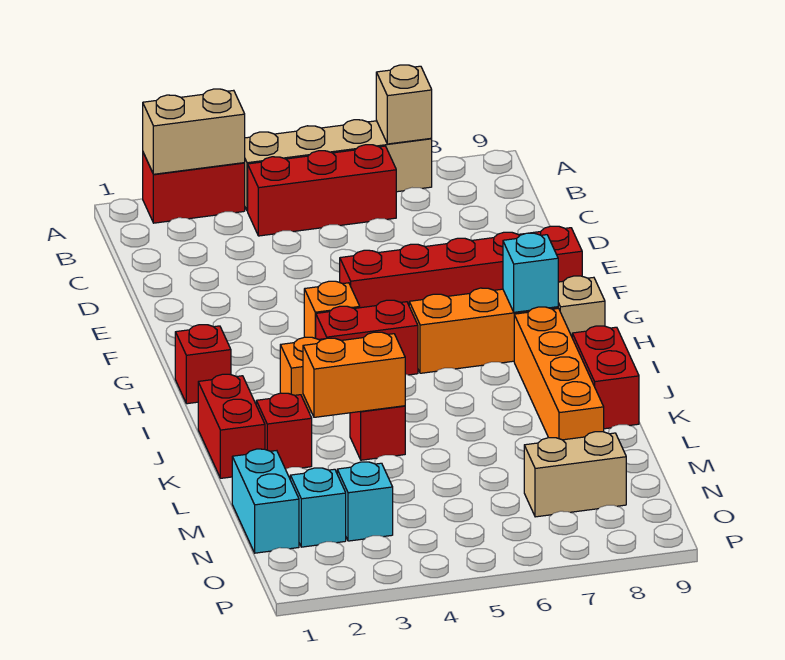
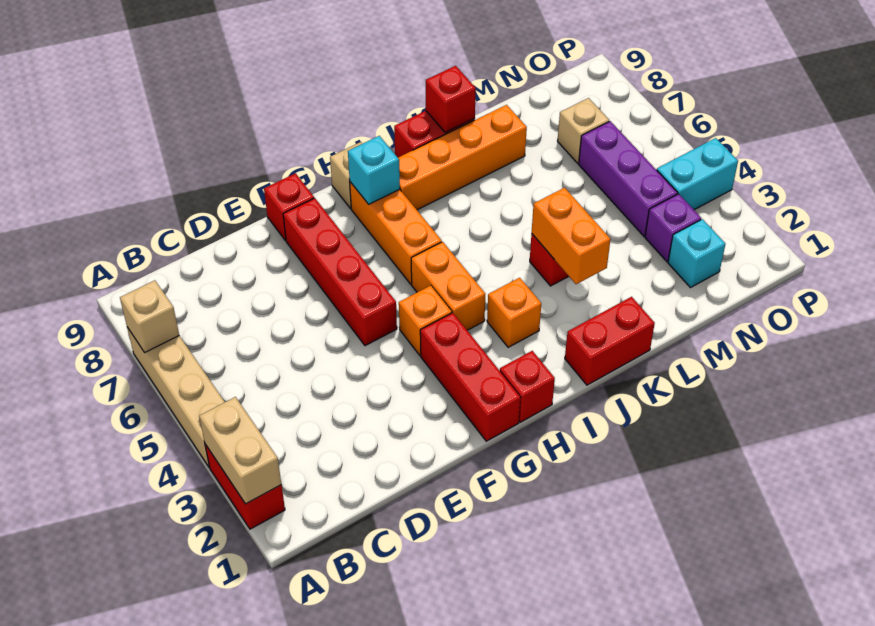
red brick B4:B6 level 1 -> red brick G1:G3 level 1
red brick H4:H5 level 1 -> orange brick H4:H5 level 1
red brick K2 level 1 -> red brick K9 level 2
cyan brick M1:N1 level 1 -> cyan brick O4:P4 level 1
cyan brick N3 level 1 -> purple brick N3 level 1
none -> purple brick N4:N6 level 1
tan brick N7:N8 level 1 -> tan brick N7 level 1

